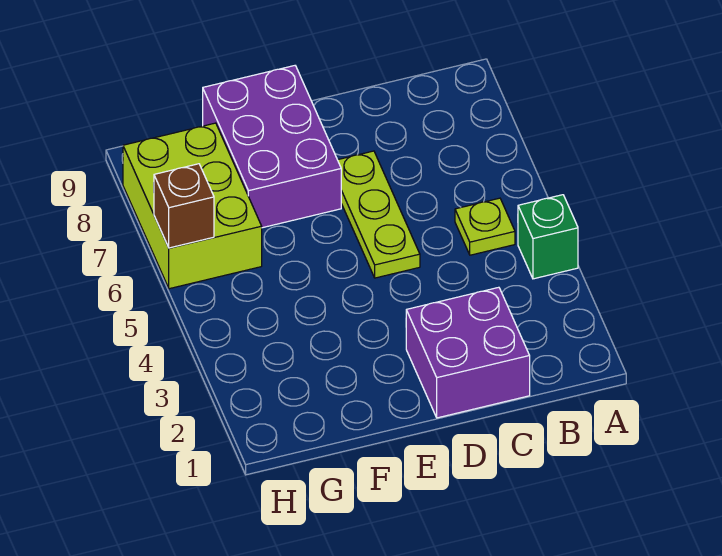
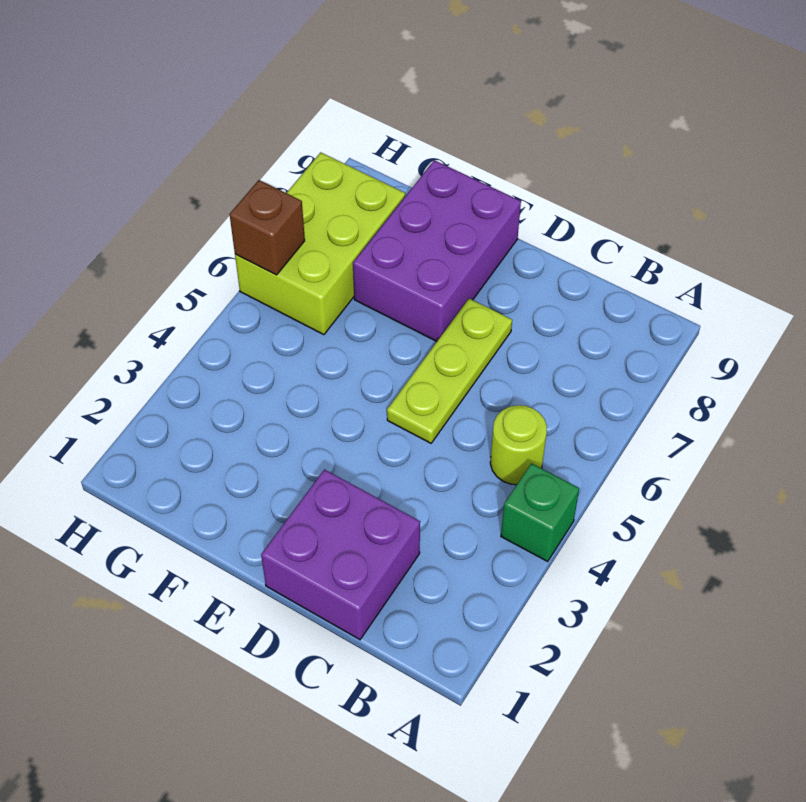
lime plate B5 level 1 -> lime round brick B5 level 1

